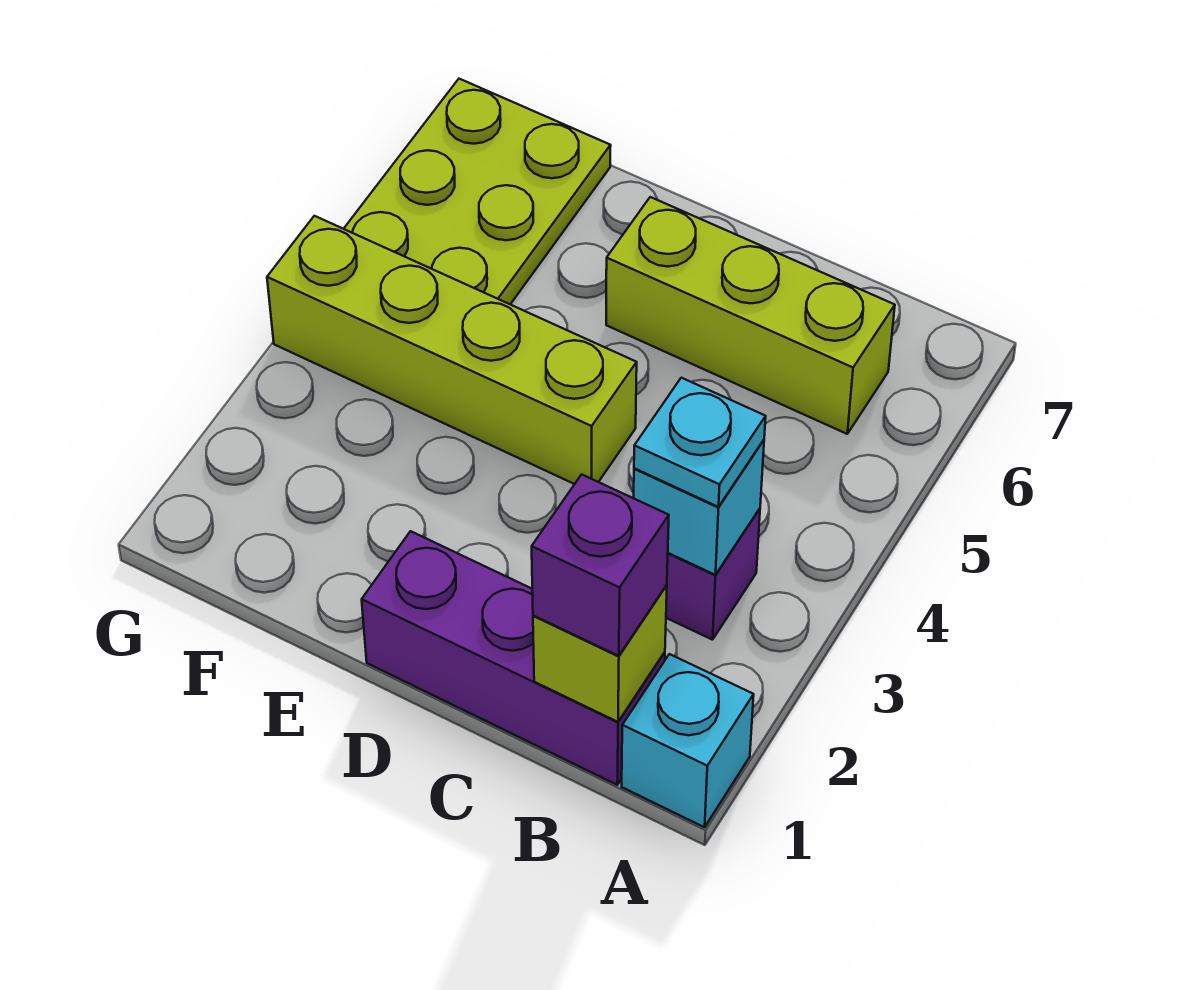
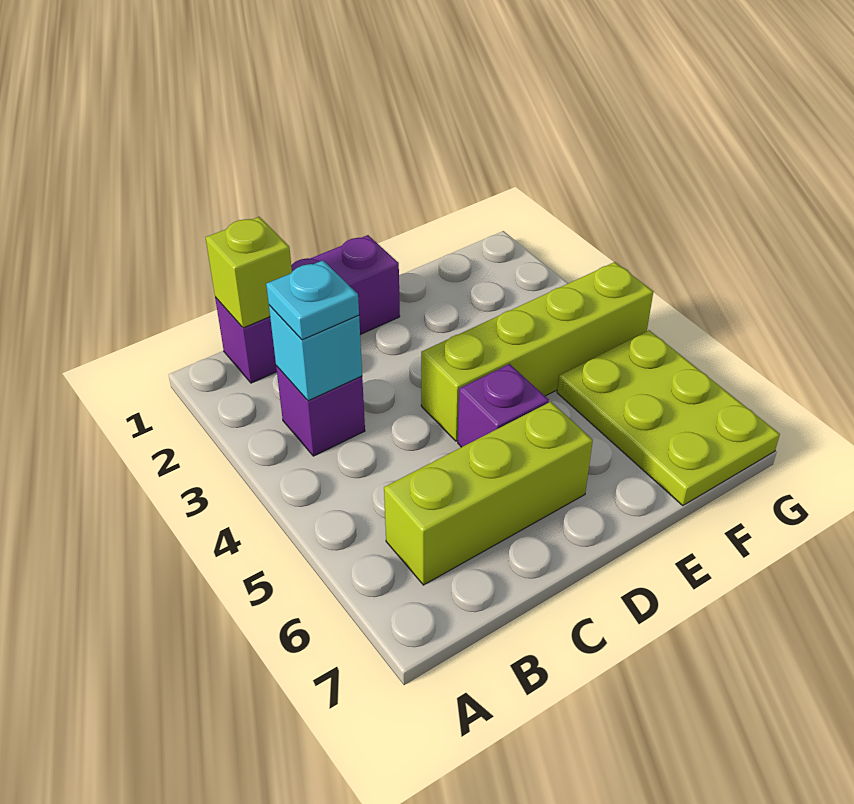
cyan brick A1 level 1 -> none
purple brick B1 level 3 -> purple brick D5 level 1

